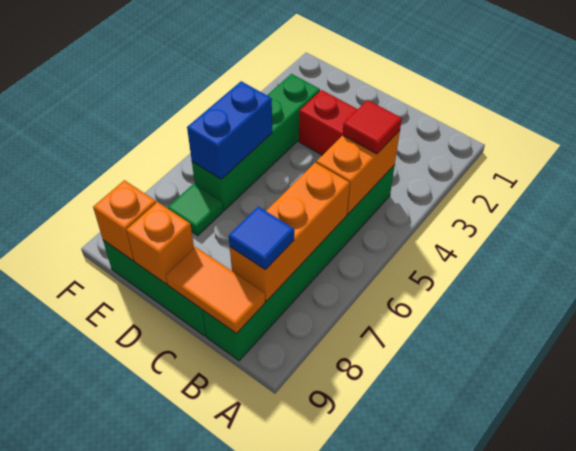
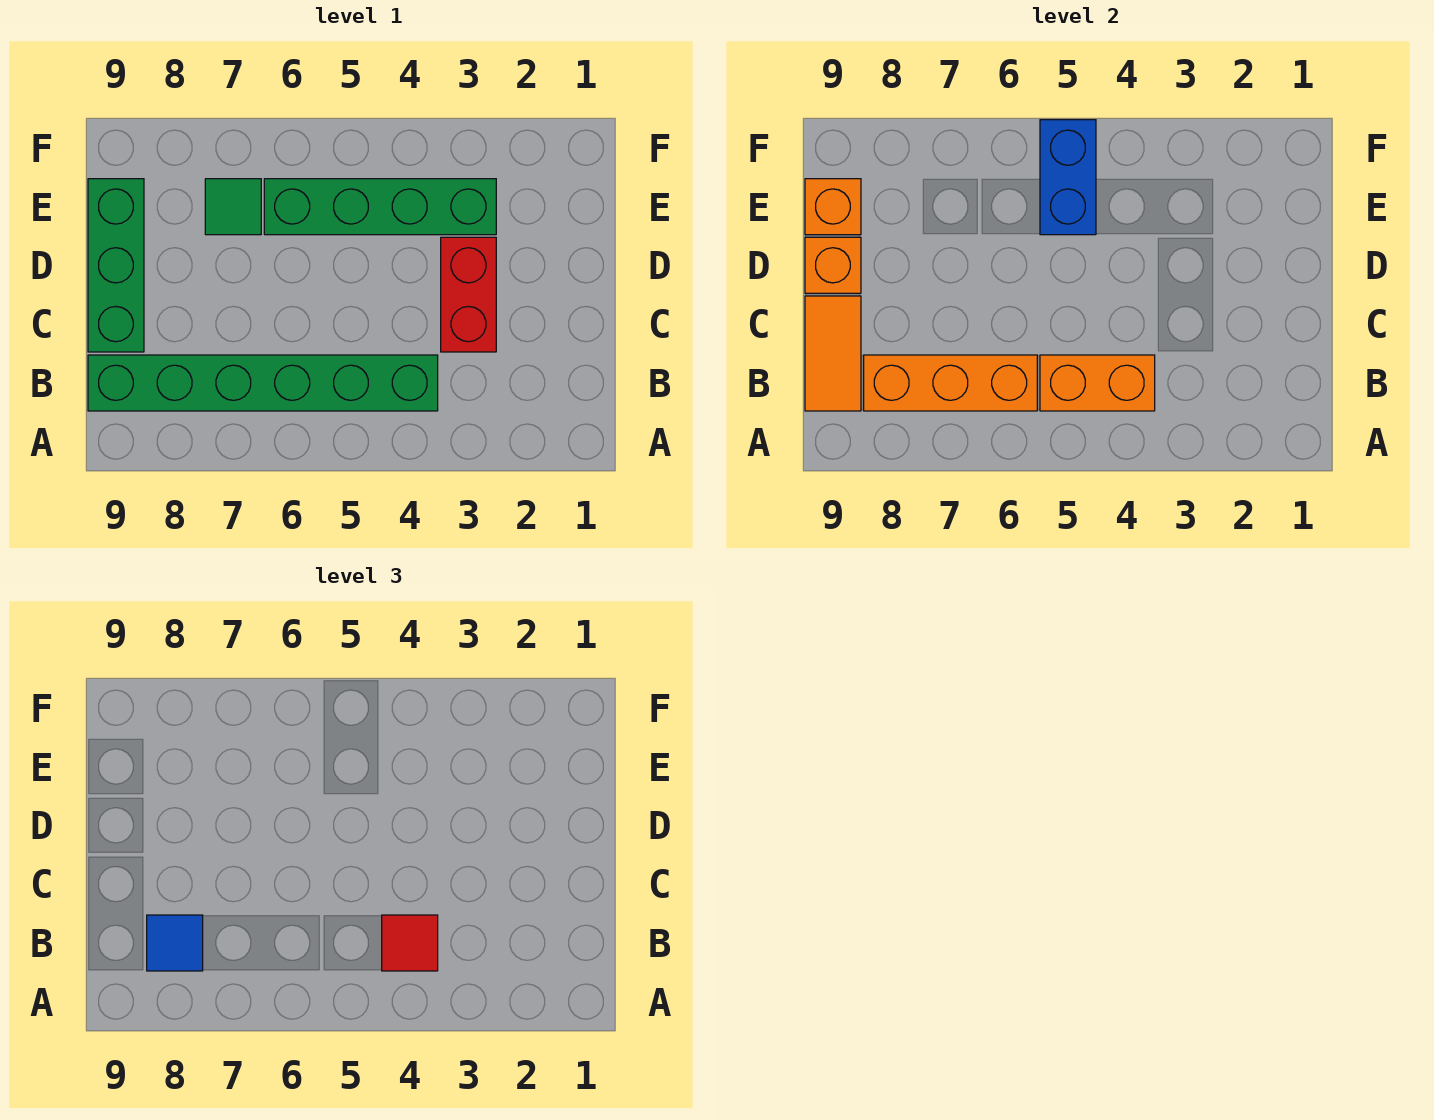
blue brick E5:E6 level 2 -> blue brick E5:F5 level 2

